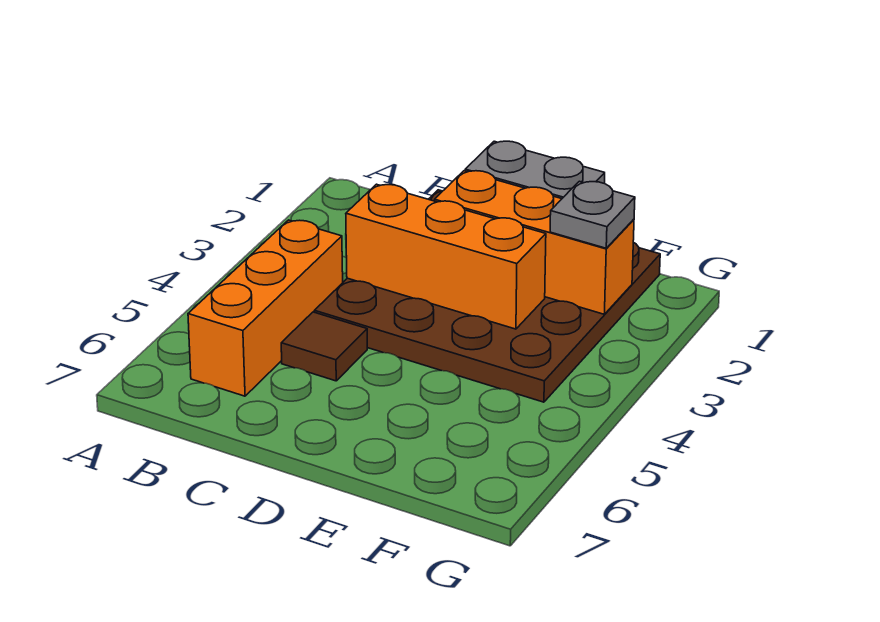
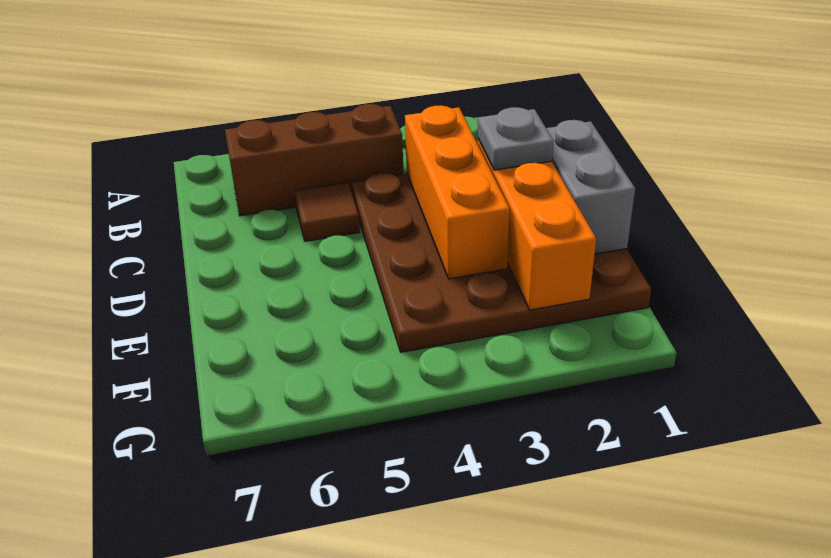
orange brick B4:B6 level 1 -> brown brick B4:B6 level 1
grey plate F2 level 3 -> grey plate D2 level 3

